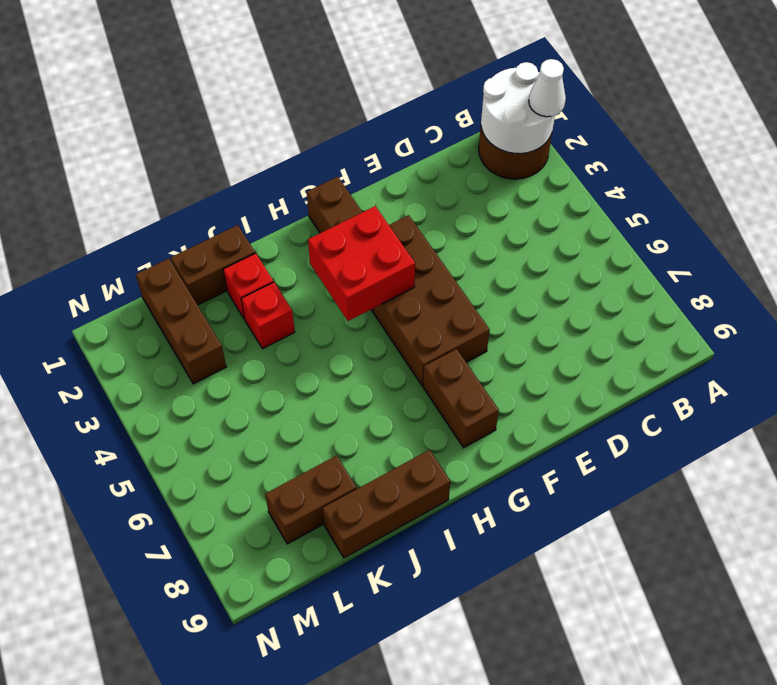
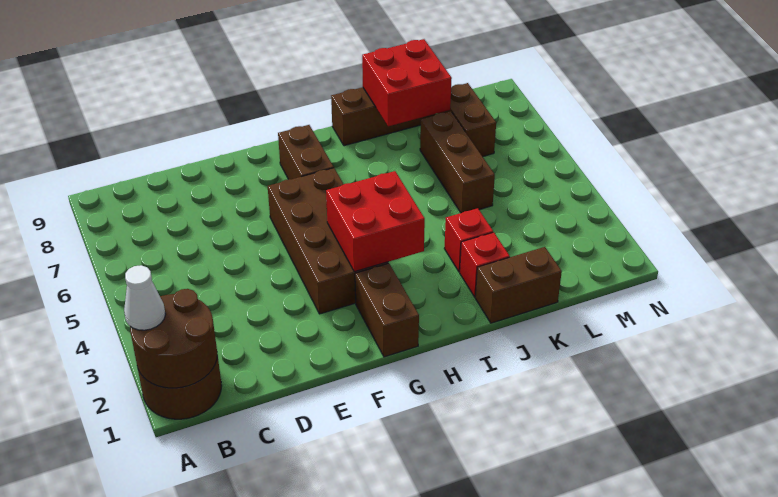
white round brick A1:B2 level 2 -> brown round brick A1:B2 level 2
none -> red brick J8:K9 level 2
brown brick K8:L8 level 1 -> brown brick L7:L8 level 1
brown brick L1:L3 level 1 -> brown brick K5:K7 level 1

